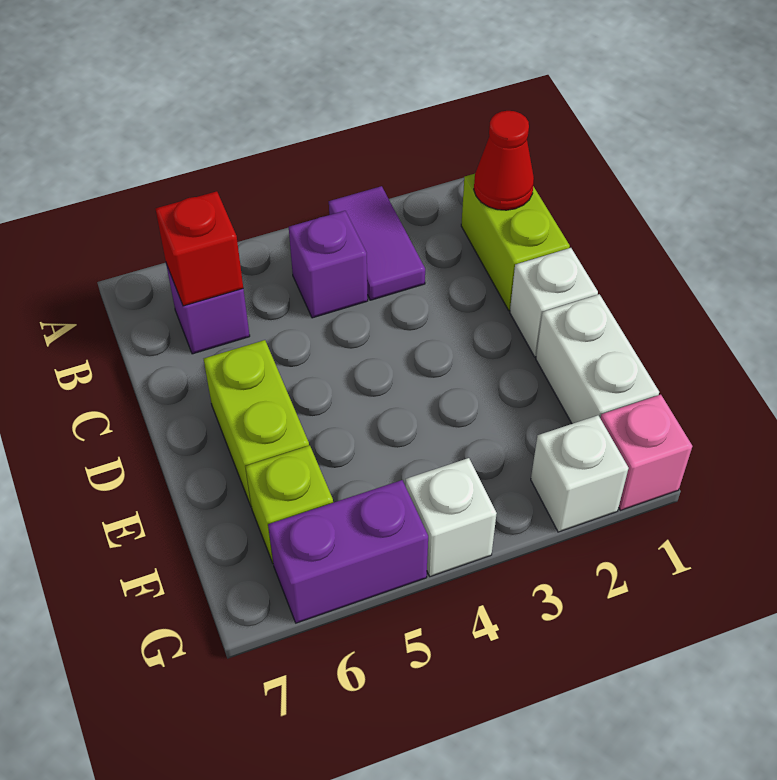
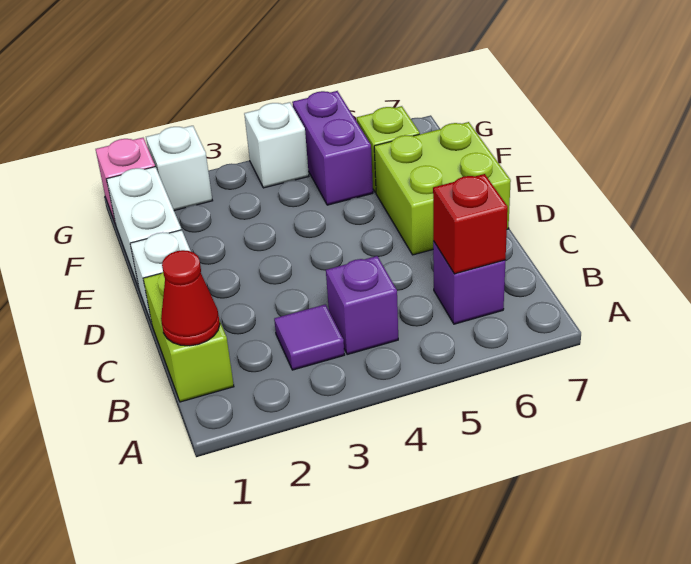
purple tile A3:B3 level 1 -> purple tile B3 level 1
lime brick D6:E6 level 1 -> lime brick D6:E7 level 1
purple brick G5:G6 level 1 -> purple brick F5:G5 level 1

